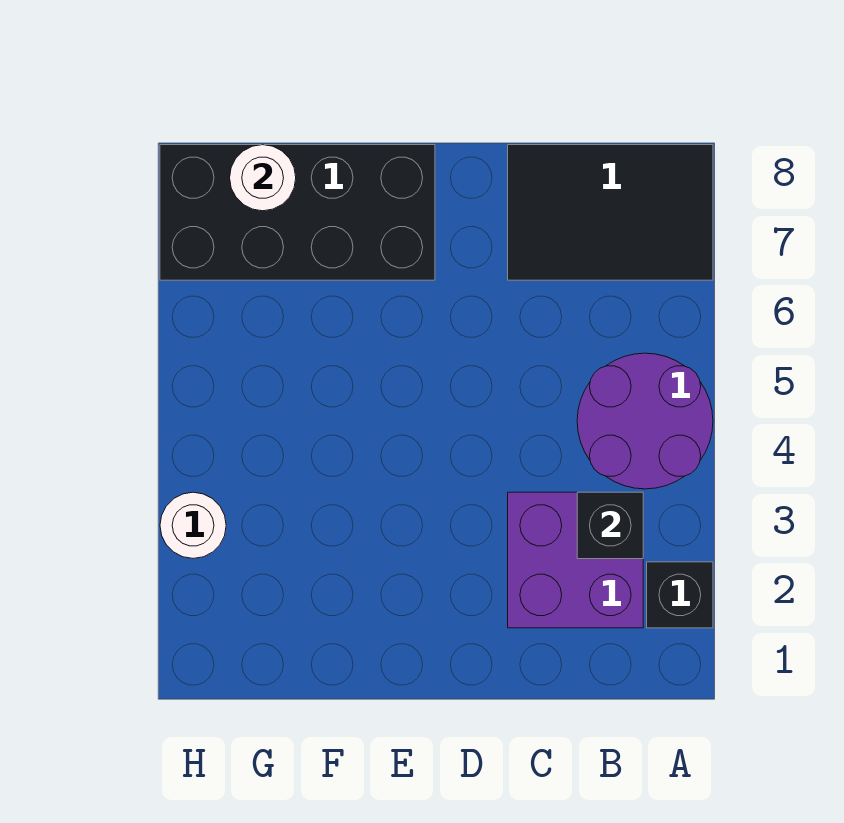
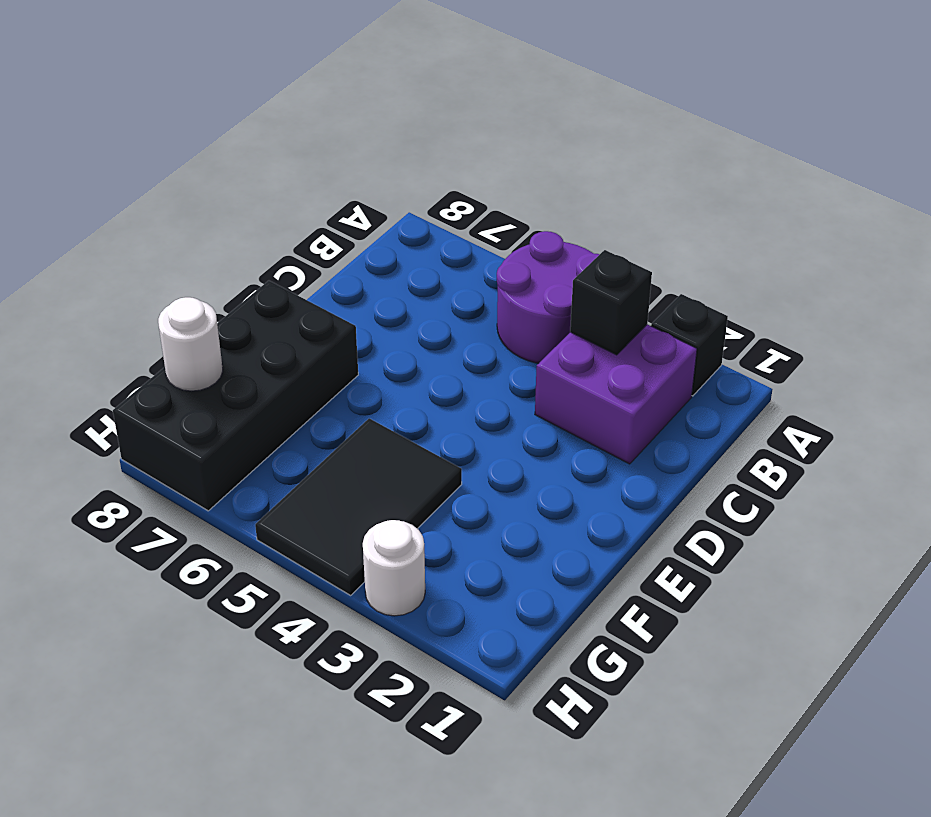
black tile A7:C8 level 1 -> black tile F4:H5 level 1

